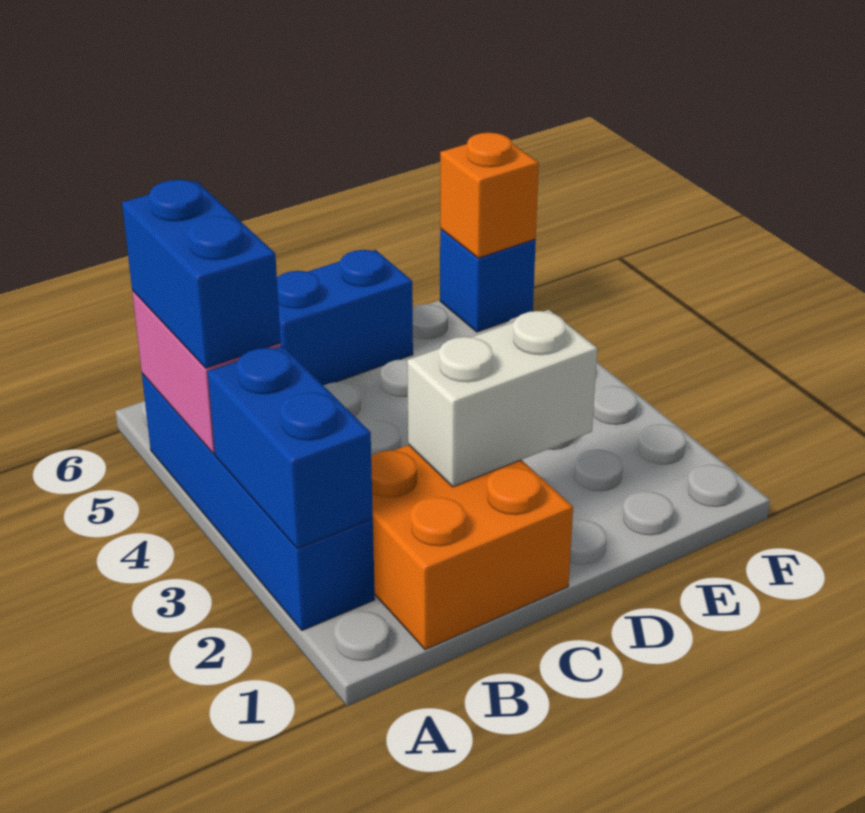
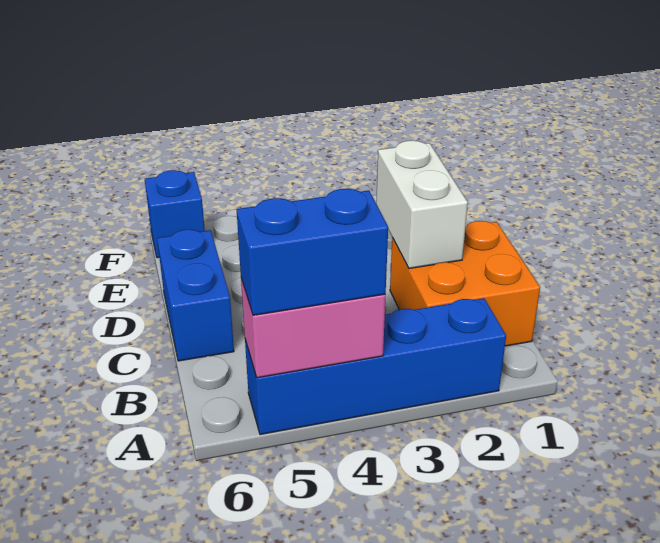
blue brick A2:A3 level 2 -> none
orange brick F6 level 2 -> none

